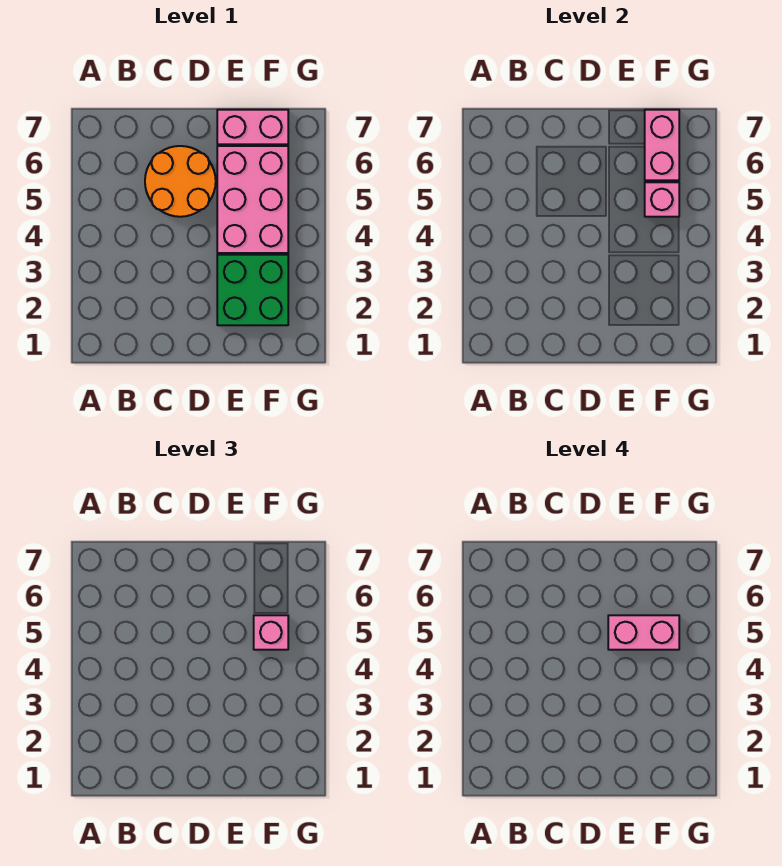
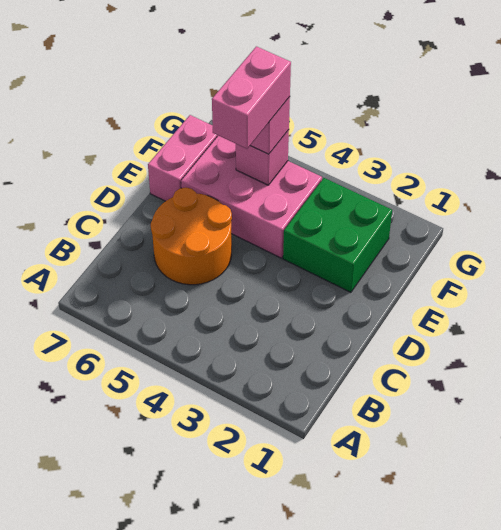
pink brick F6:F7 level 2 -> none

